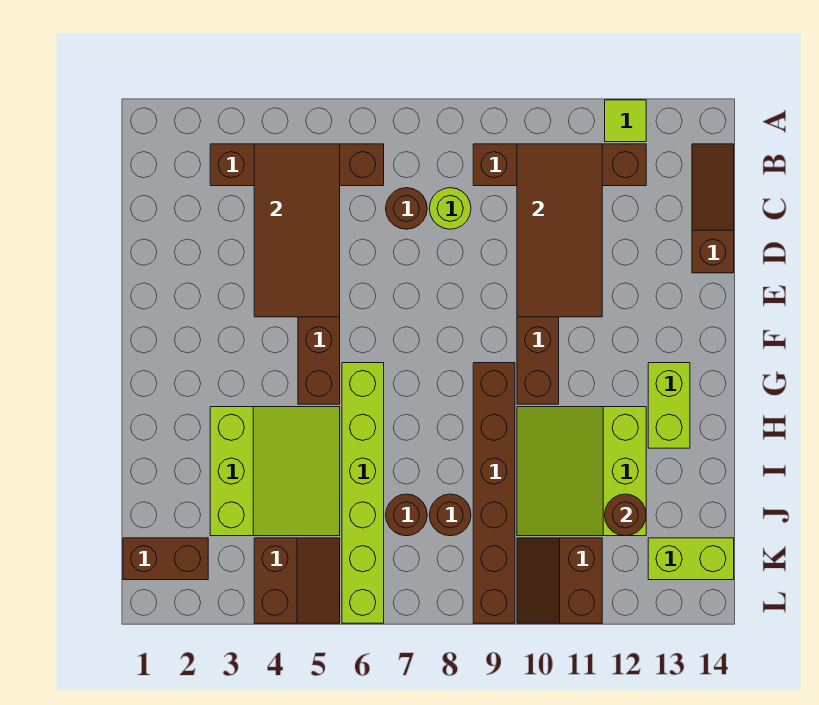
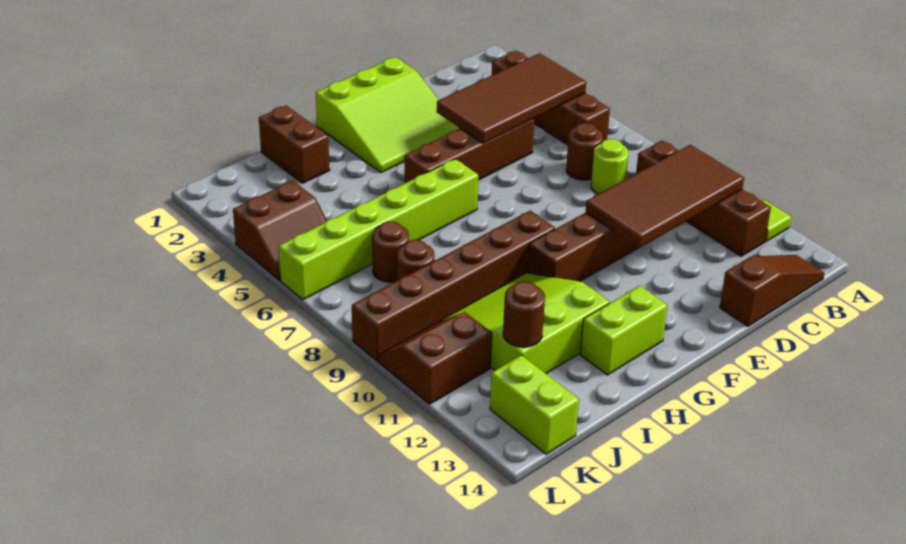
lime slope H3:J5 level 1 top 3 -> lime slope E1:G3 level 1 top 1
brown brick K1:K2 level 1 -> brown brick I1:I2 level 1

